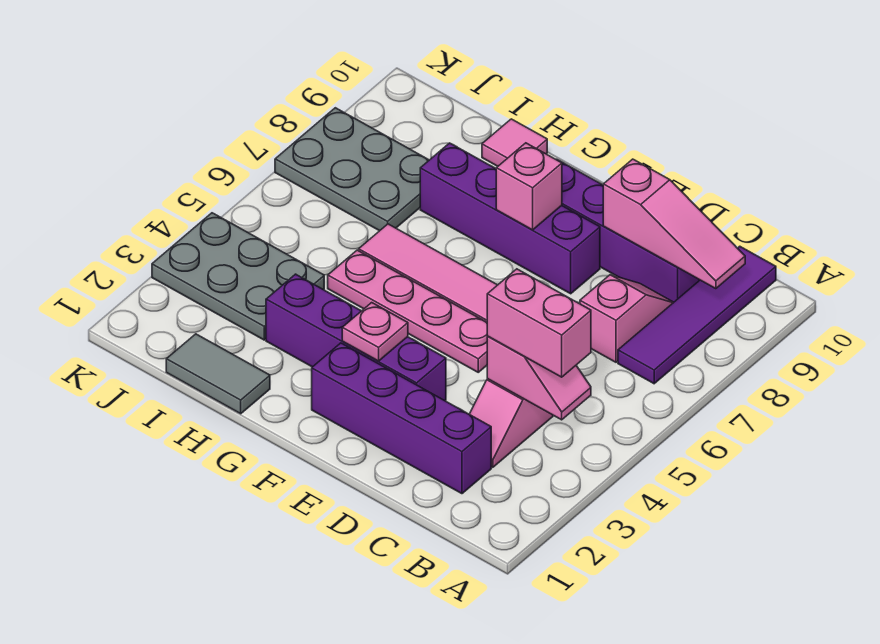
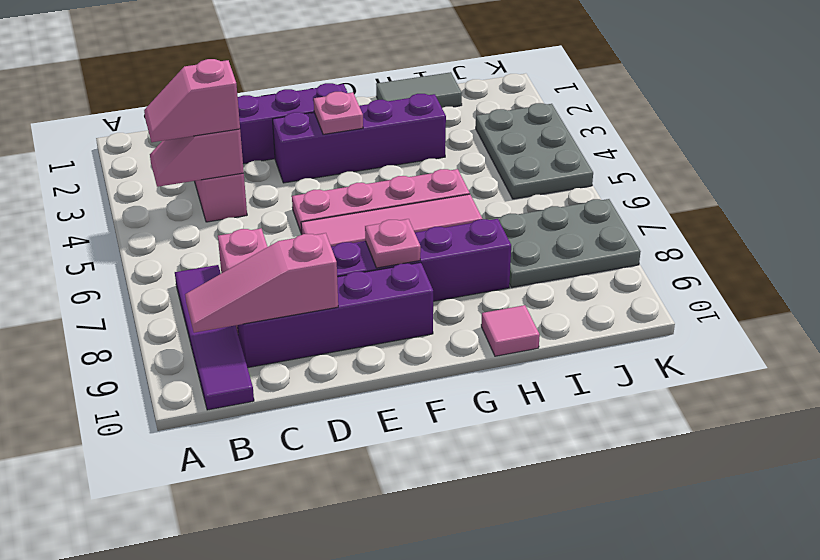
pink brick B4:C4 level 3 -> pink slope B4:C4 level 3 top C
pink brick F8 level 2 -> pink plate F8 level 2
grey plate I3:K4 level 1 -> grey plate J3:K5 level 1

